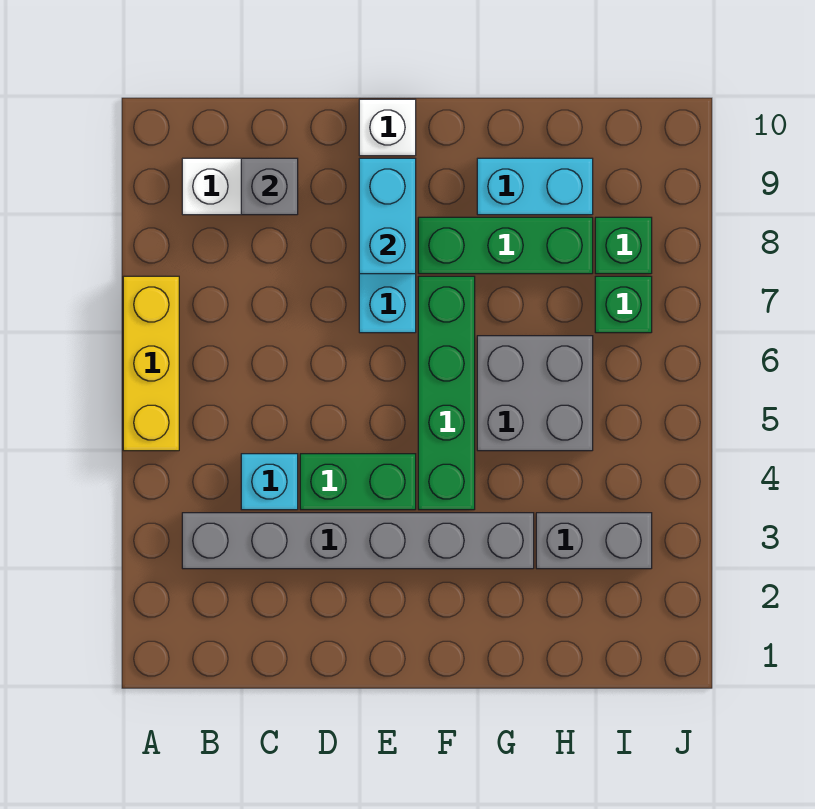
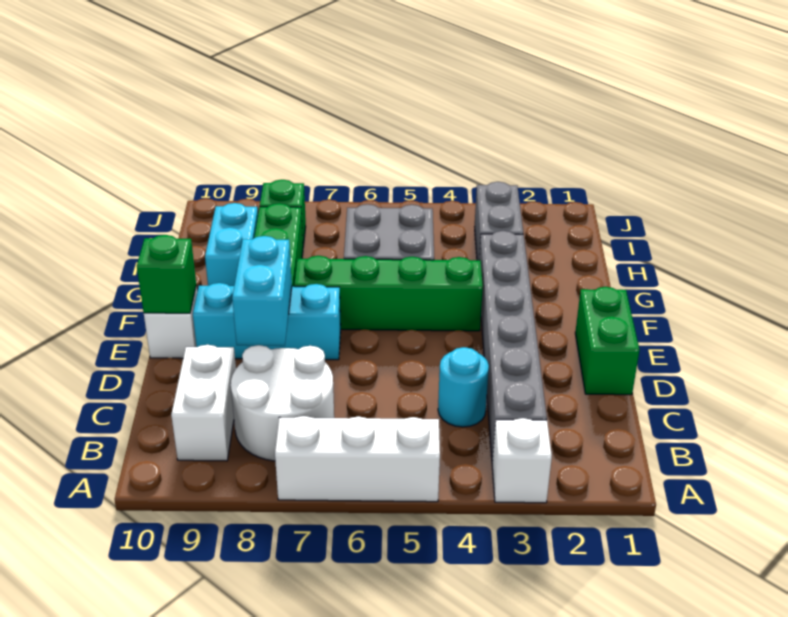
none -> white brick A3 level 1
yellow brick A5:A7 level 1 -> white brick A5:A7 level 1
none -> white round brick B7:C8 level 1
cyan brick C4 level 1 -> cyan round brick C4 level 1
grey brick C9 level 2 -> none
green brick D4:E4 level 1 -> green brick D1:E1 level 1
cyan brick E8:E9 level 2 -> cyan brick D8:E8 level 2
green brick I7 level 1 -> green brick E10 level 2

